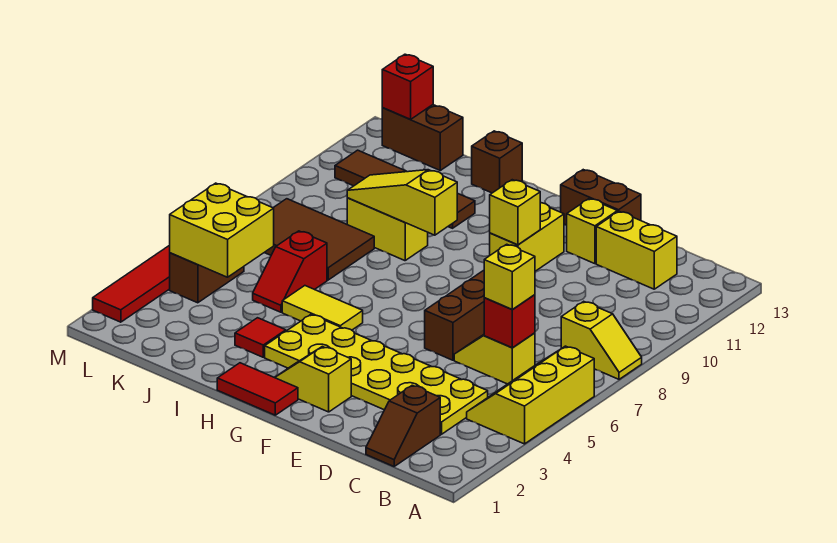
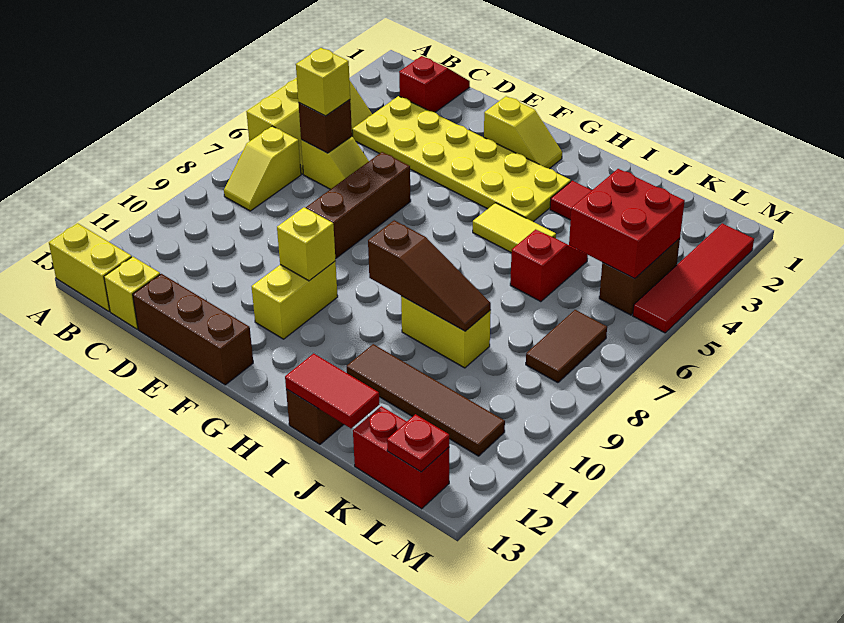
yellow slope A8:B8 level 1 top B -> yellow slope B7:B8 level 1 top 7
brown slope C1:C2 level 1 top 2 -> red slope C1:C2 level 1 top 2
red brick C6 level 2 -> brown brick C6 level 2
yellow brick C12:D12 level 1 -> yellow brick A13:B13 level 1
yellow brick E12 level 1 -> yellow brick C13 level 1
brown brick E13:F13 level 1 -> brown brick D13:F13 level 1
red tile G1:H1 level 1 -> red tile I13:J13 level 2
yellow slope H9:J9 level 2 top H -> brown slope H9:J9 level 2 top H
brown tile J7:L8 level 1 -> brown tile L7:L8 level 1
yellow brick K4:L5 level 2 -> red brick K4:L5 level 2
brown brick K13:L13 level 1 -> red brick K13:L13 level 1
red brick L13 level 2 -> red plate L13 level 2

